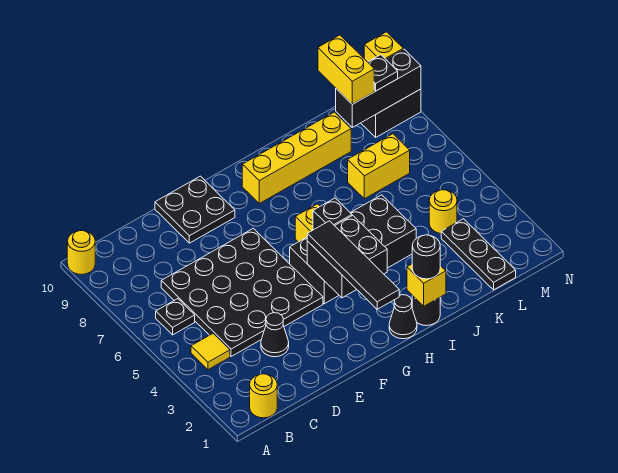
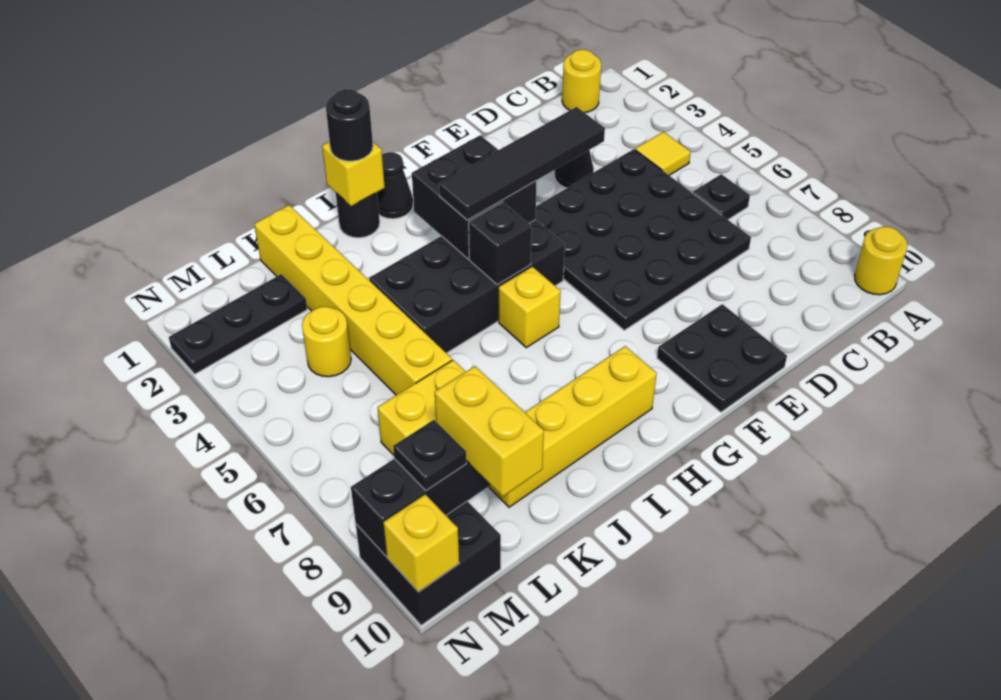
black tile G1:G4 level 3 -> black tile E4:H4 level 3
none -> yellow brick K1:K6 level 1
black plate L1:L3 level 1 -> black plate L2:N2 level 1

